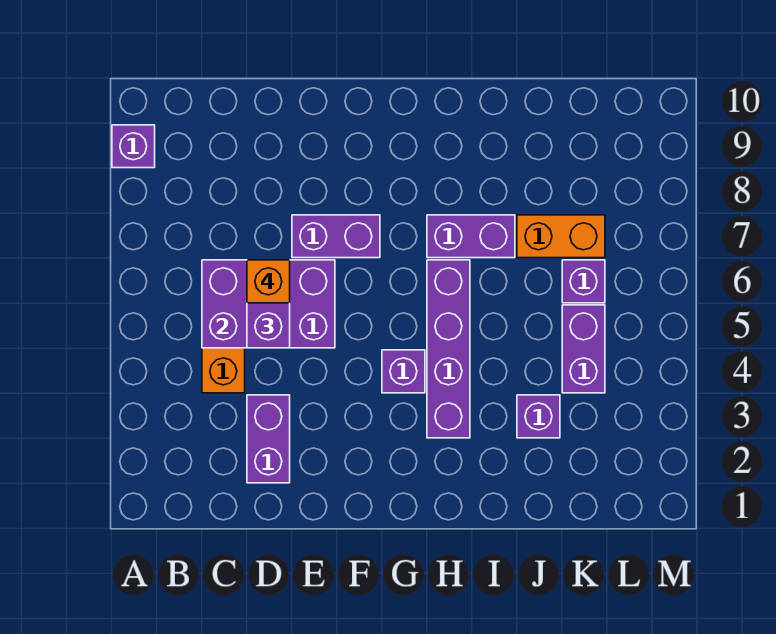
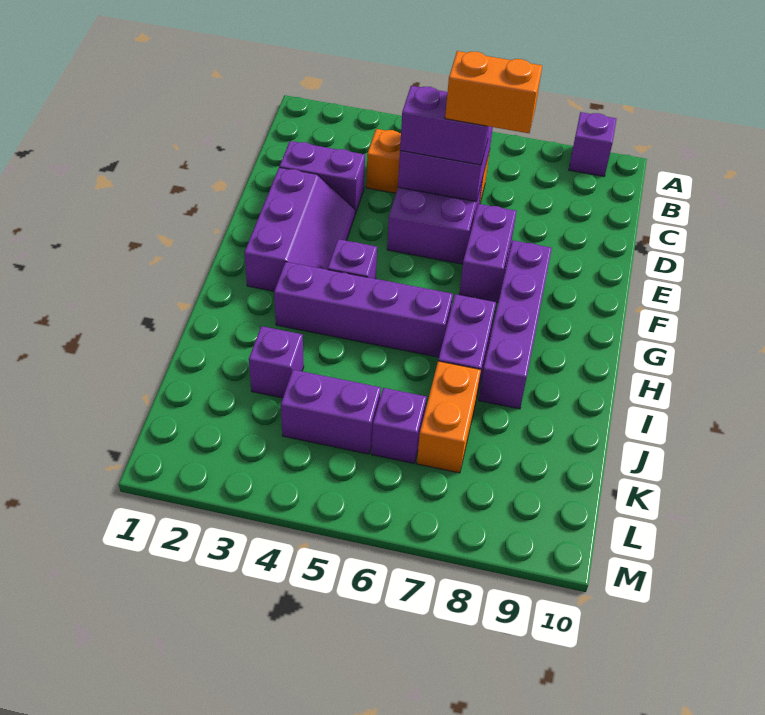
orange brick D6 level 4 -> orange brick D6:D7 level 4
none -> purple slope E2:G3 level 1 top 2
none -> purple brick F8:I8 level 1

